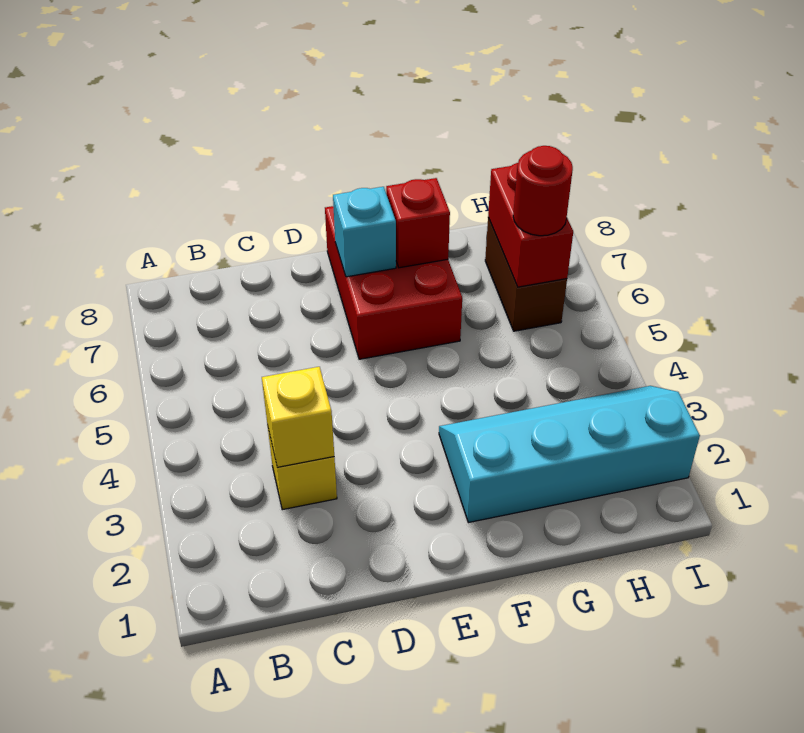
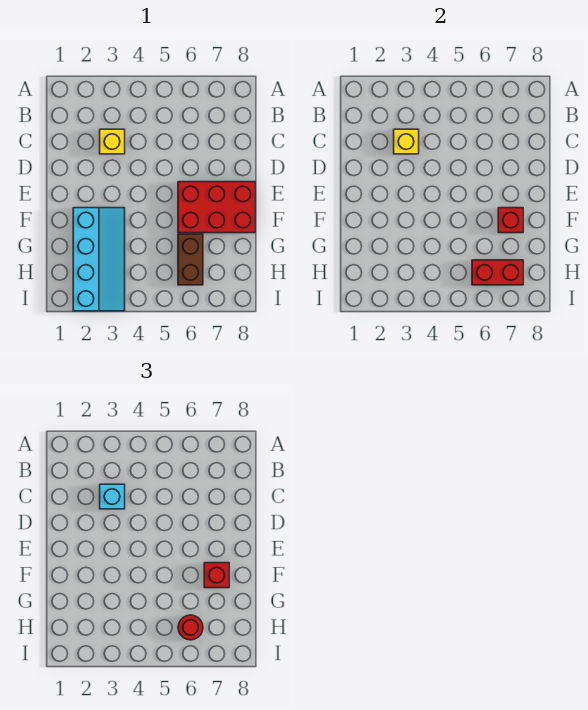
cyan brick E7 level 2 -> cyan brick C3 level 3
none -> red brick F7 level 3
brown brick H6:H7 level 1 -> brown brick G6:H6 level 1

